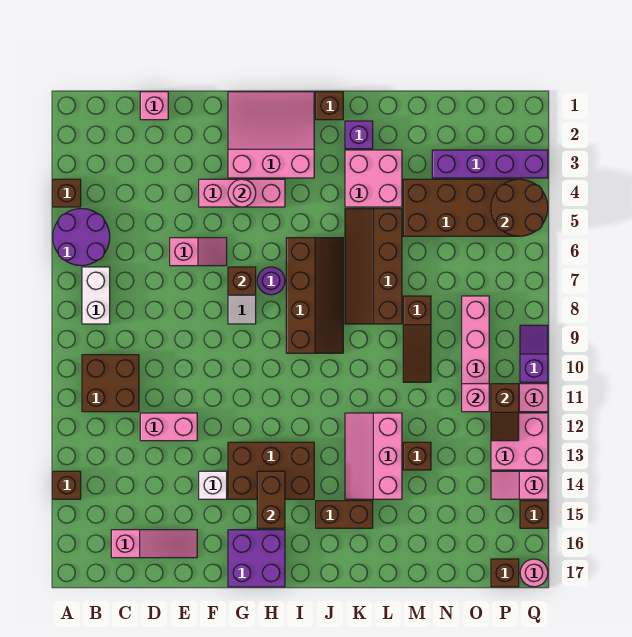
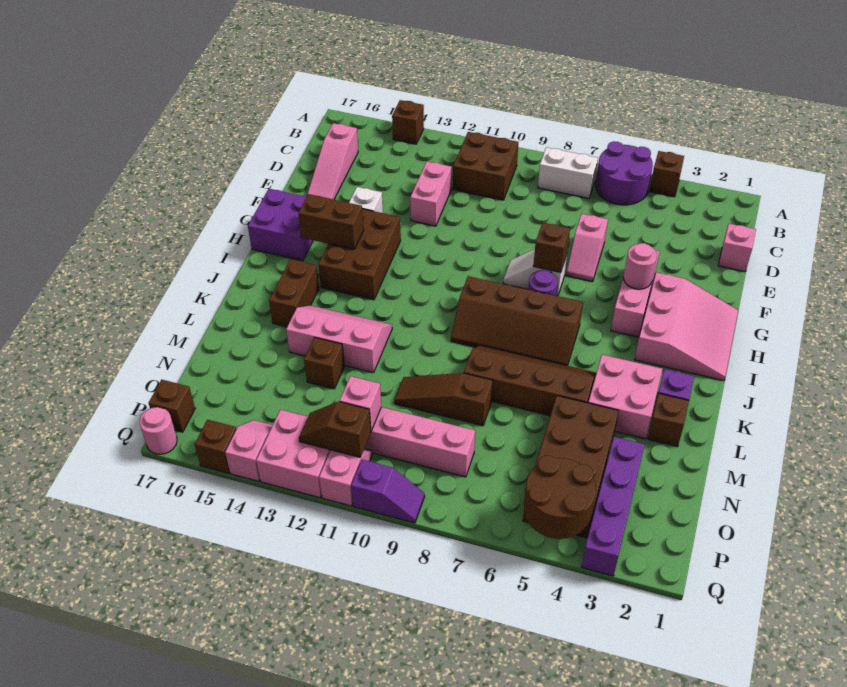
brown brick J1 level 1 -> brown brick L2 level 1

